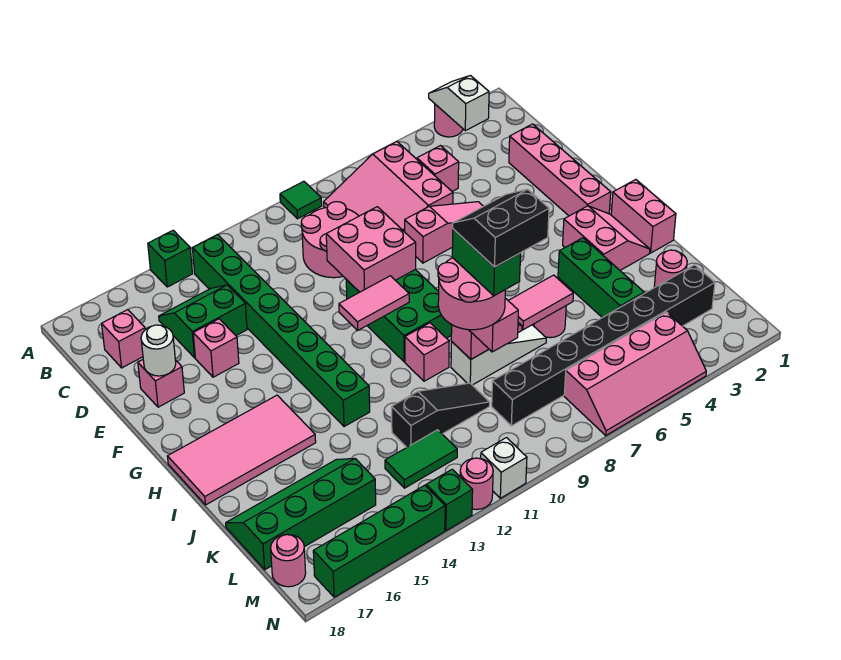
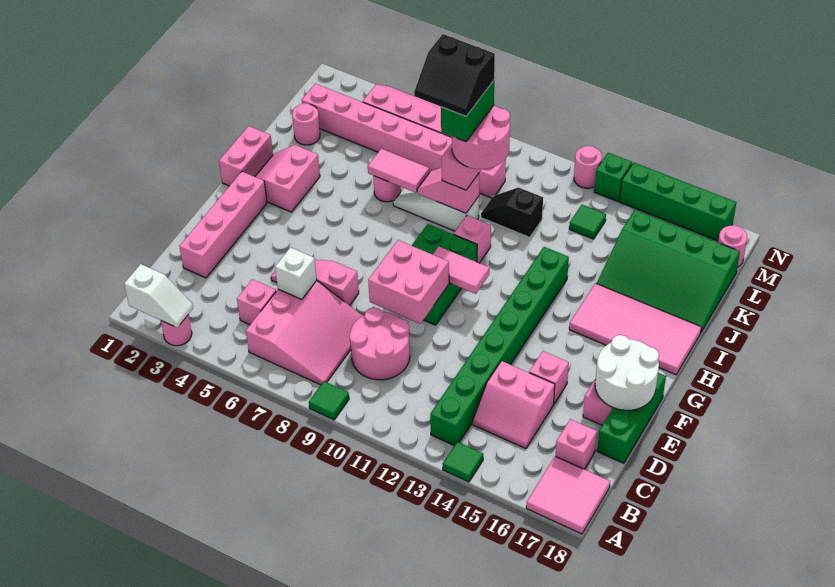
white slope A3:B3 level 2 top B -> white slope A2:A3 level 2 top 2
green brick A14 level 1 -> green tile A14 level 1
none -> pink tile A17:B18 level 1
green slope C14:D15 level 1 top D -> pink slope C14:D15 level 1 top D
white round brick E17 level 2 -> white round brick E17:F18 level 2
green brick I4:K4 level 1 -> green brick D18:F18 level 1
black slope K10:K12 level 1 top 12 -> black slope K10:K11 level 1 top 11
green slope K15:L18 level 1 top L -> green slope J15:L18 level 1 top L
black brick L2:L9 level 1 -> pink brick L2:L9 level 1
green tile L12:L13 level 1 -> green tile L13 level 1
white brick N11 level 1 -> white brick D6 level 2

